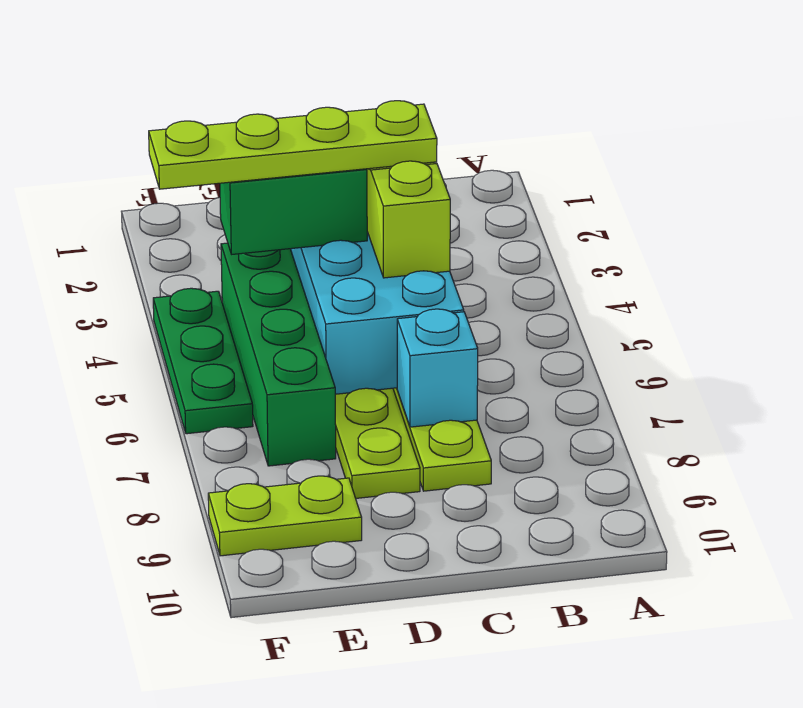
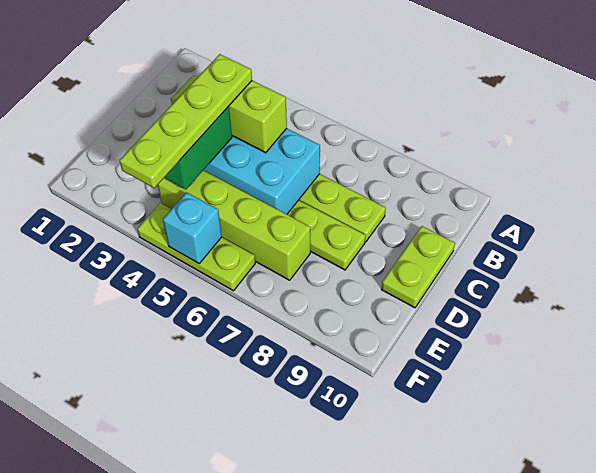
cyan brick C7 level 2 -> cyan brick F5 level 2
green brick E4:E7 level 1 -> lime brick E4:E7 level 1
lime plate E9:F9 level 1 -> lime plate C10:D10 level 1
green plate F4:F6 level 1 -> lime plate F4:F6 level 1

